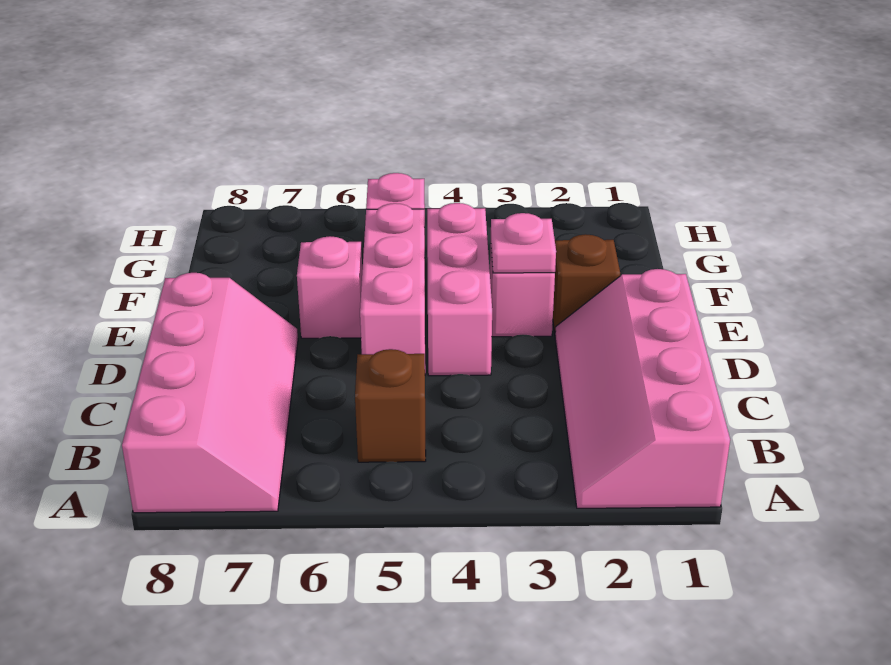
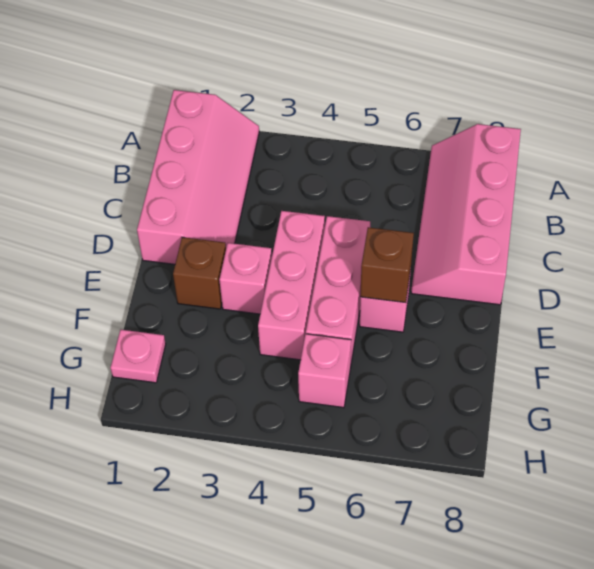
brown brick B5 level 1 -> brown brick E6 level 2
pink plate E3 level 2 -> pink plate G1 level 1

